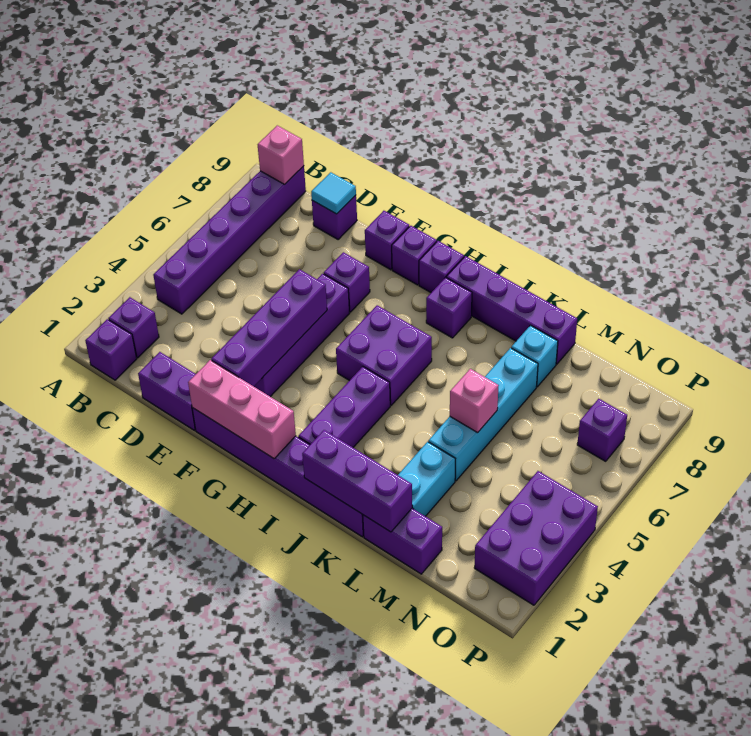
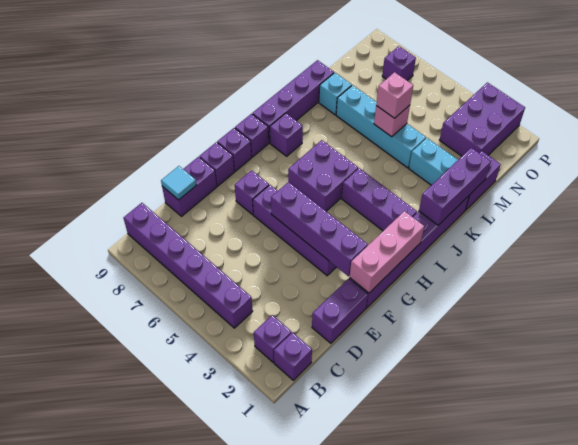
pink brick B9 level 2 -> pink brick L5 level 3
purple brick D9 level 1 -> purple brick D9:E9 level 1
purple brick O2:P4 level 1 -> purple brick N2:P3 level 1

